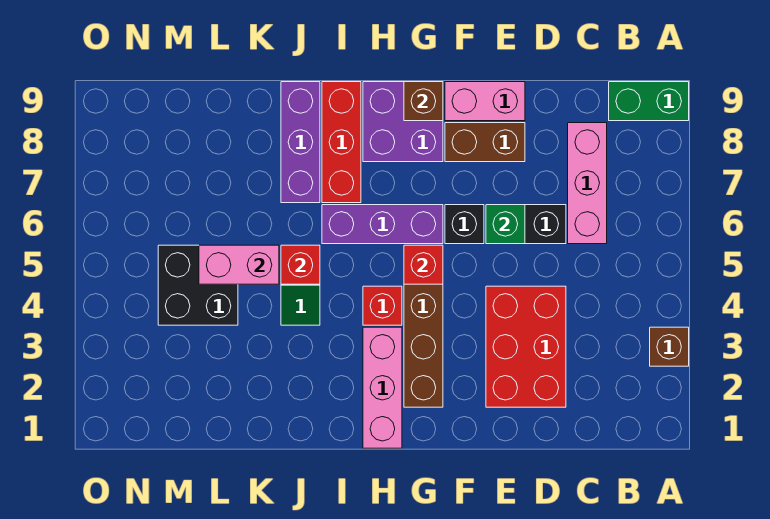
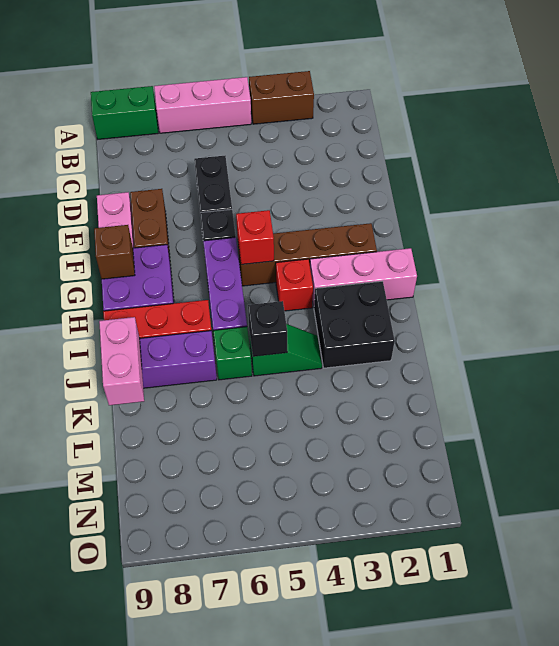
brown brick A3 level 1 -> brown brick A3:A4 level 1
green brick A9:B9 level 1 -> green brick A8:A9 level 1
pink brick C6:C8 level 1 -> pink brick A5:A7 level 1
red brick D2:E4 level 1 -> none
green brick E6 level 2 -> green brick J6 level 1
red brick J5 level 2 -> black brick J5 level 2
pink brick K5:L5 level 2 -> pink brick J9:K9 level 2
black brick L4:M5 level 1 -> black brick I2:J3 level 1

